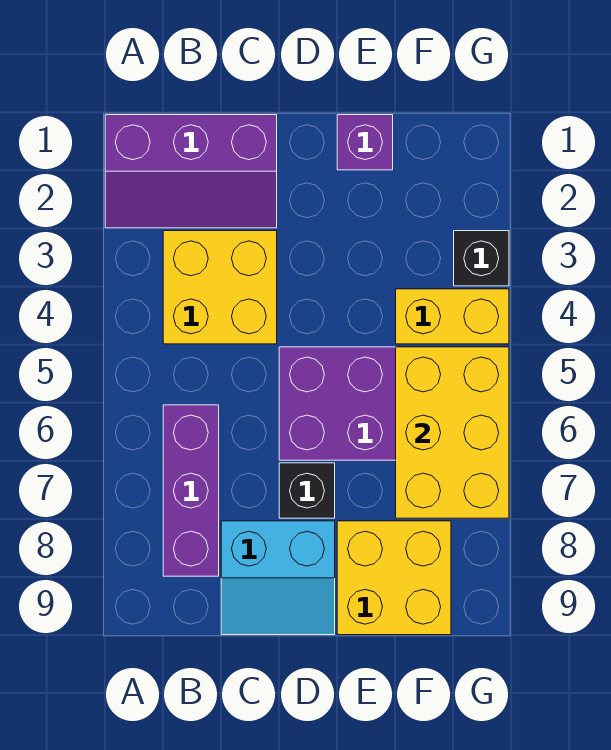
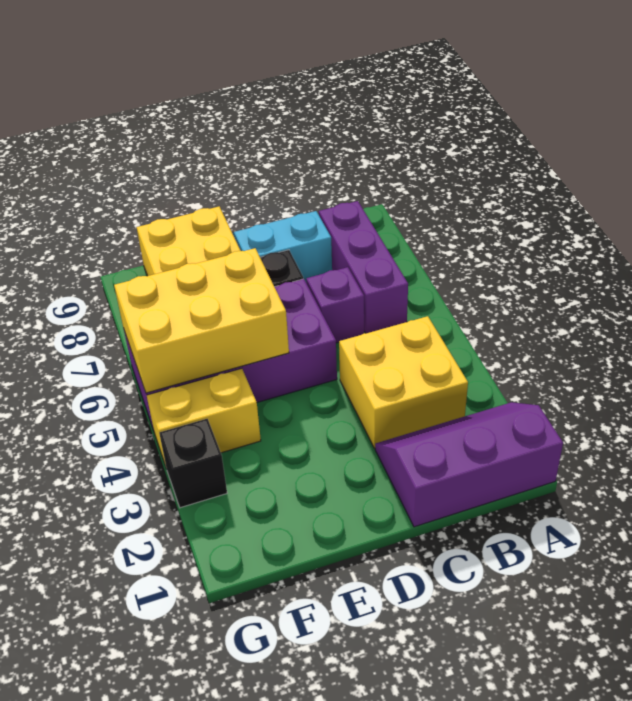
purple brick E1 level 1 -> purple brick C6 level 1
yellow brick F5:G7 level 2 -> yellow brick E5:G6 level 2

